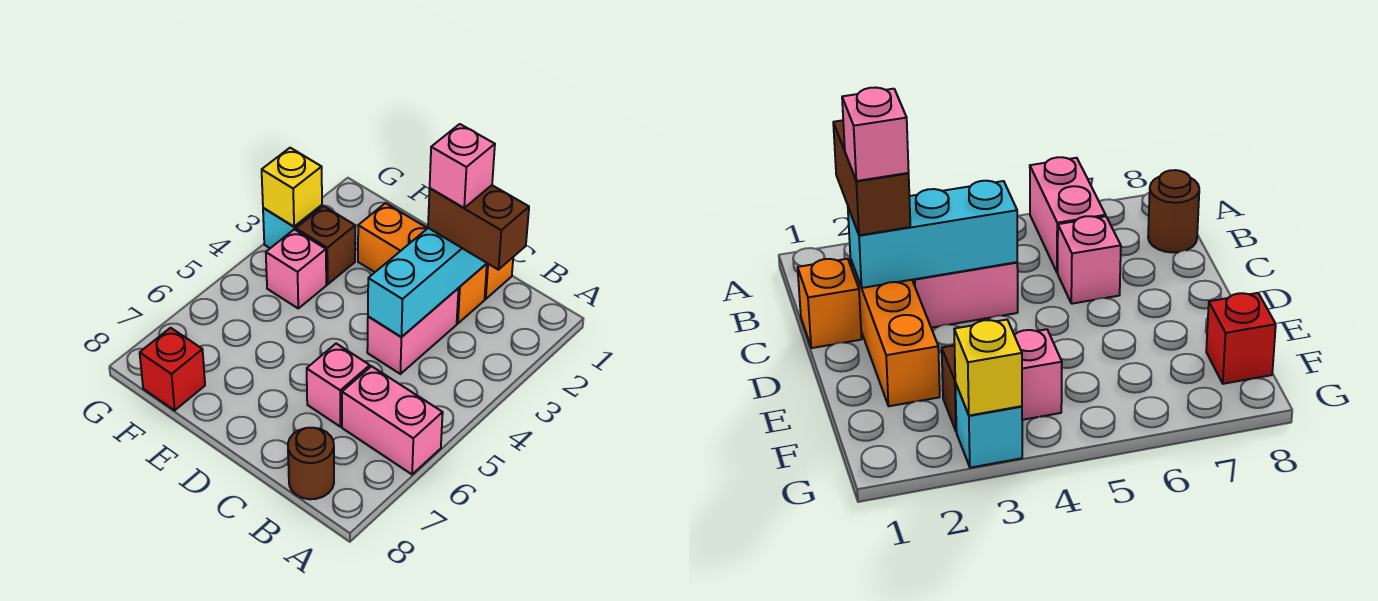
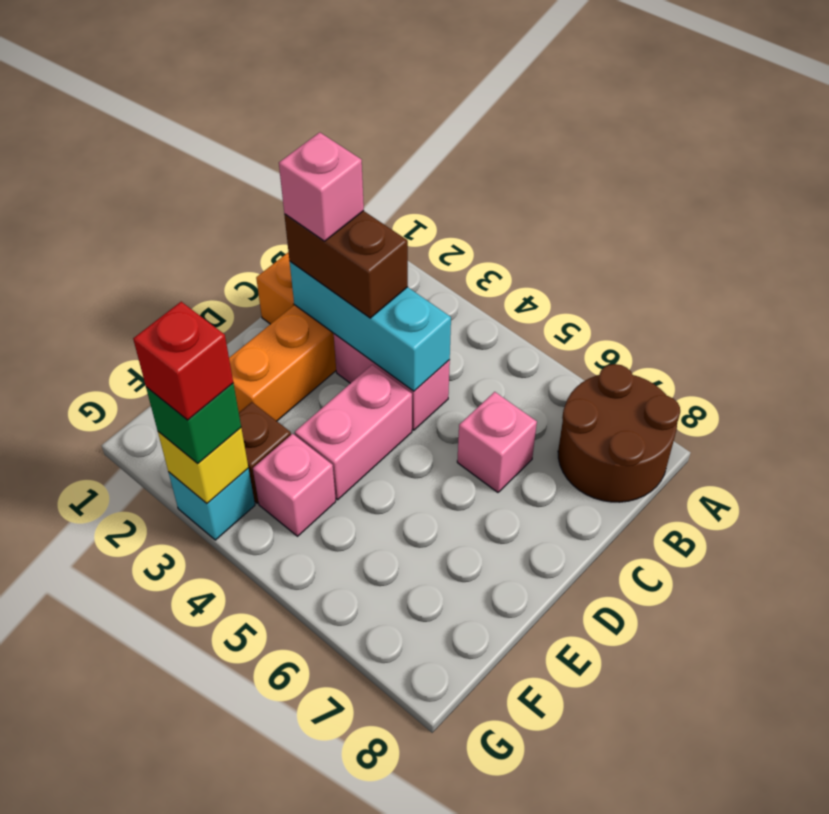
pink brick A6:B6 level 1 -> pink brick D4:E4 level 1
brown brick B2:C2 level 3 -> brown brick C2:C3 level 3
brown round brick B8 level 1 -> brown round brick A7:B8 level 1
red brick F8 level 1 -> red brick G3 level 4
none -> green brick G3 level 3

